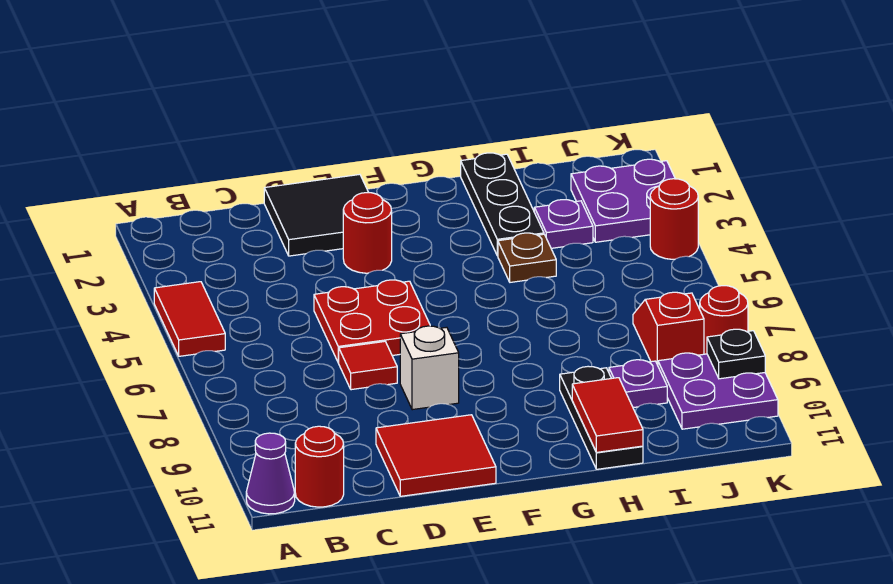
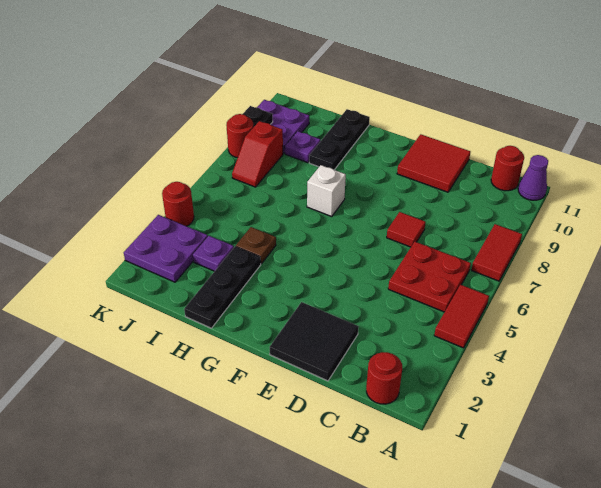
red plate D5:E6 level 1 -> red plate B5:C6 level 1
red round brick E3 level 1 -> red round brick B1 level 1
white brick E8 level 1 -> white brick G7 level 1
red tile H10:H11 level 2 -> red tile A7:A8 level 1

